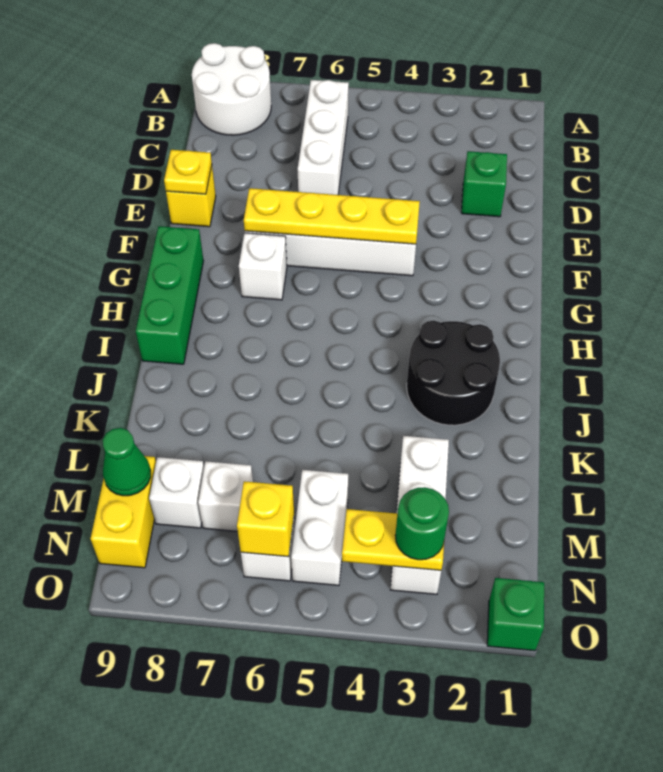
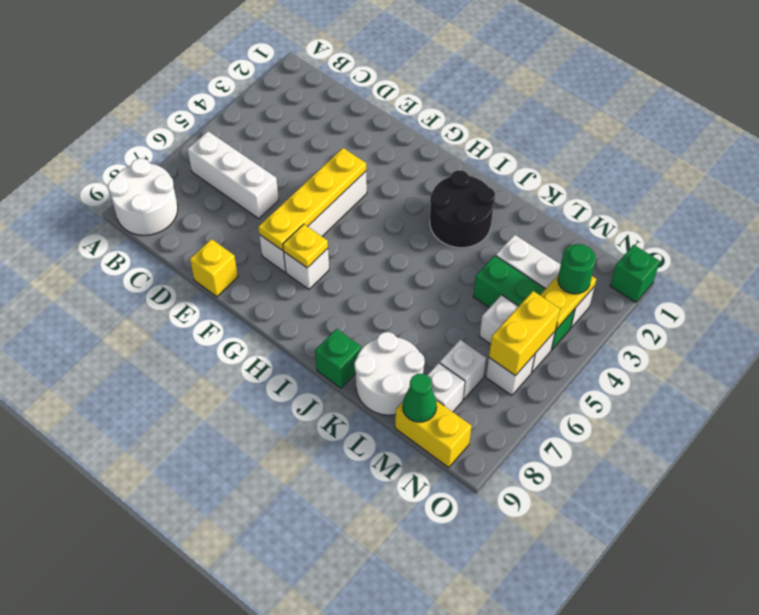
green brick D2 level 1 -> green brick J9 level 1
yellow plate E9 level 2 -> yellow plate G7 level 2
green brick G9:I9 level 1 -> green brick L4:N4 level 1
none -> white round brick K8:L9 level 1
yellow brick N6 level 2 -> yellow brick N5:N6 level 2

